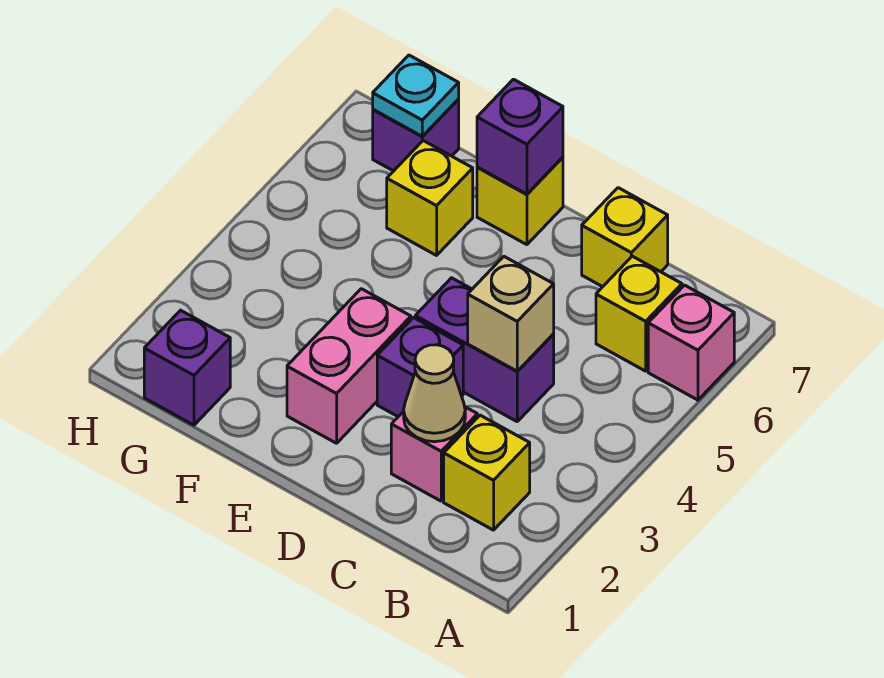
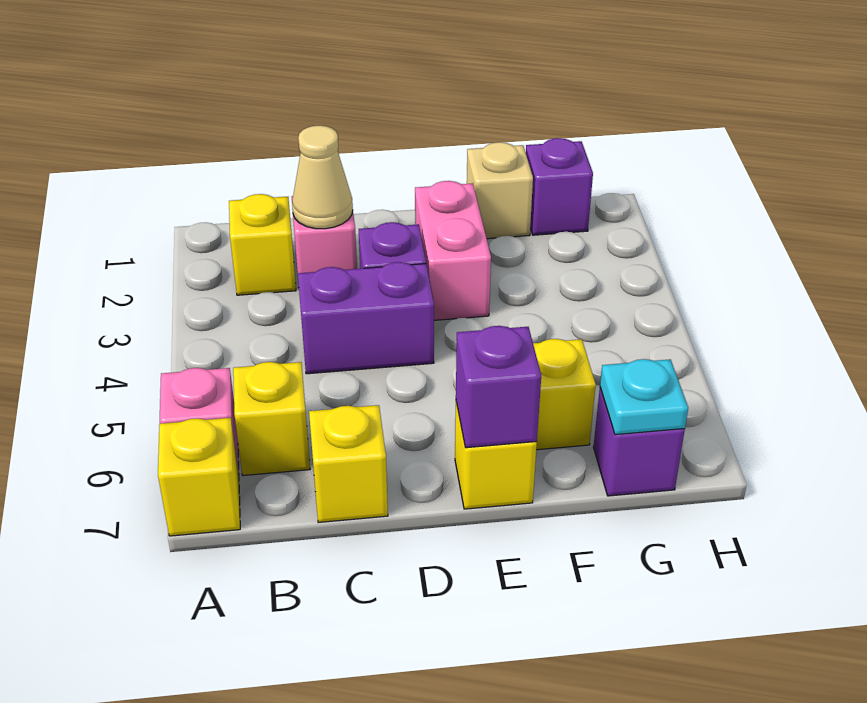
none -> yellow brick A7 level 1
tan brick C4 level 2 -> tan brick F1 level 1

